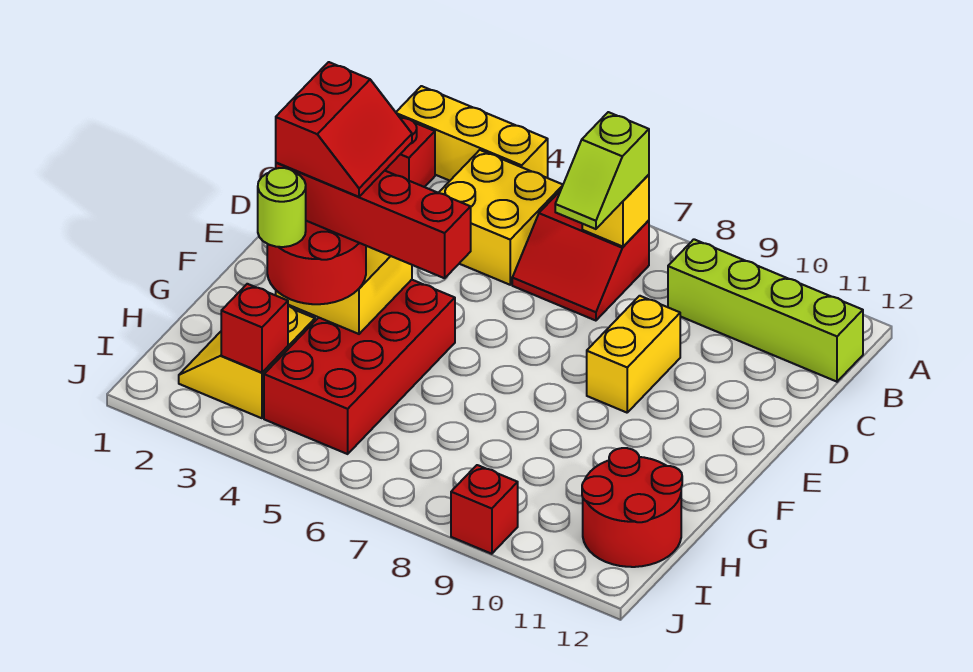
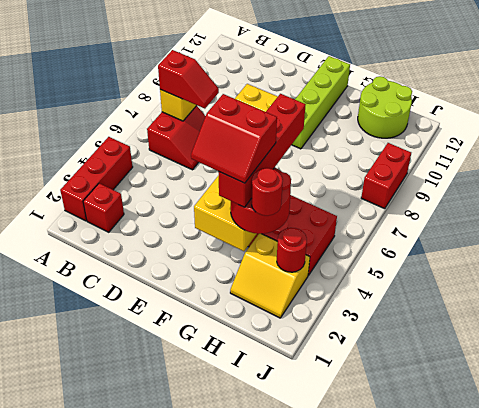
yellow brick A2:A4 level 1 -> red brick A2:A4 level 1
yellow brick B4:C5 level 1 -> none
lime slope B7:C7 level 3 top B -> red slope B7:C7 level 3 top B
lime brick B9:B12 level 1 -> lime brick F9:F12 level 1
red slope F3:G4 level 5 top 3 -> red slope F3:G4 level 5 top 4
lime round brick H3 level 4 -> red round brick H3 level 4
red round brick H11:I12 level 1 -> lime round brick H11:I12 level 1
red brick I3 level 2 -> red round brick I3 level 2
red brick J9 level 1 -> red brick J8:J9 level 1

